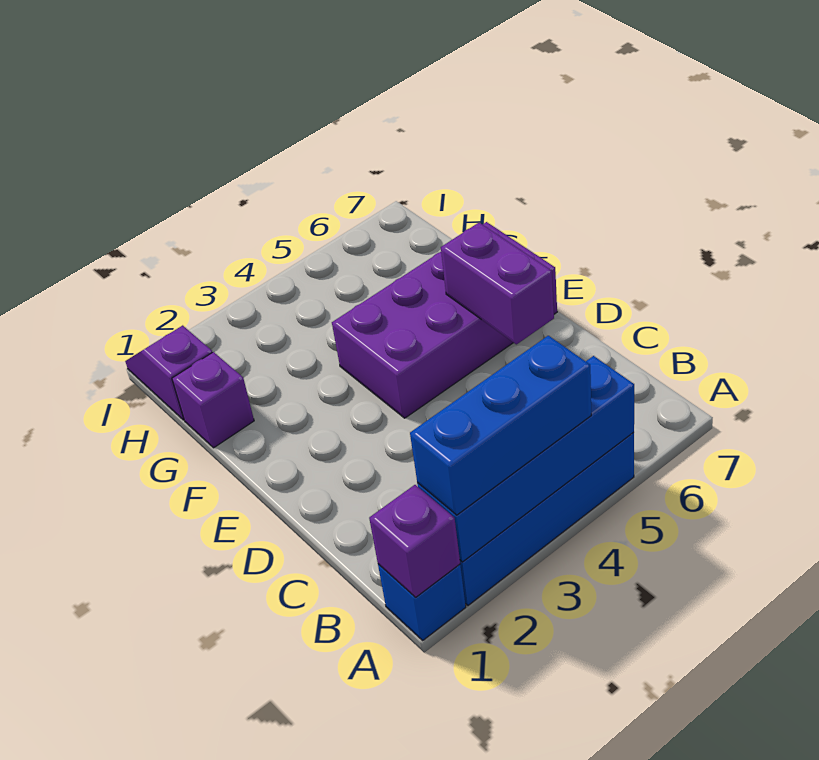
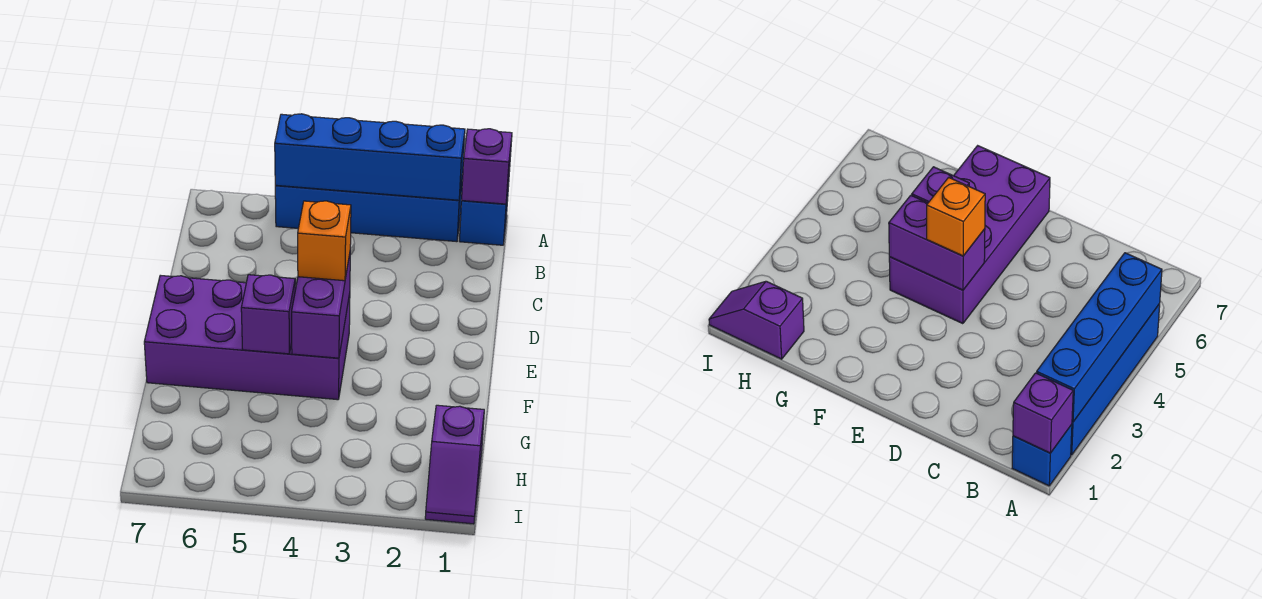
blue brick A2:A4 level 3 -> none
purple brick D6:E6 level 2 -> purple brick E4:F4 level 2
none -> orange brick E4 level 3
purple brick G1 level 1 -> purple brick F5 level 2

